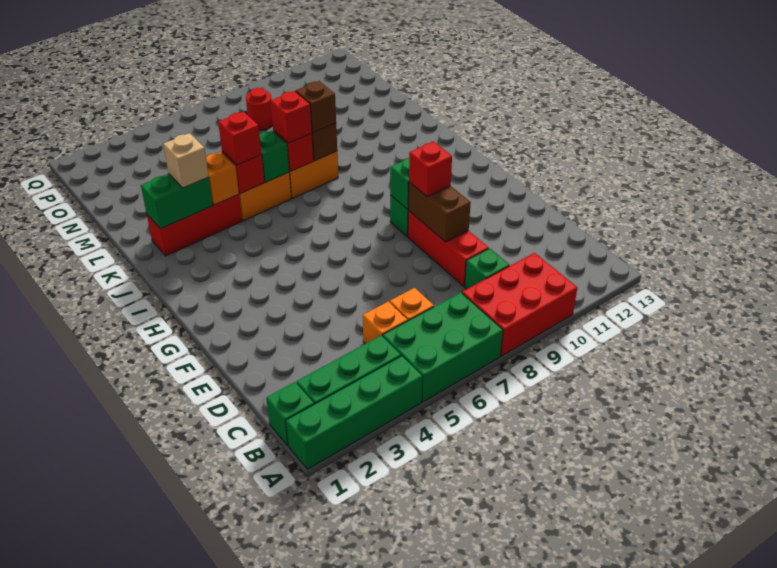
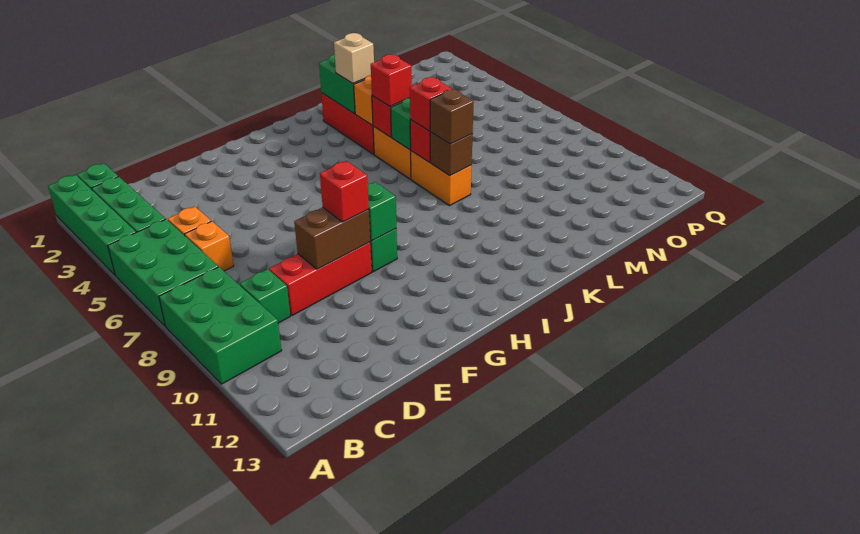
red brick A8:B10 level 1 -> green brick A8:B10 level 1
red round brick O8 level 1 -> none

